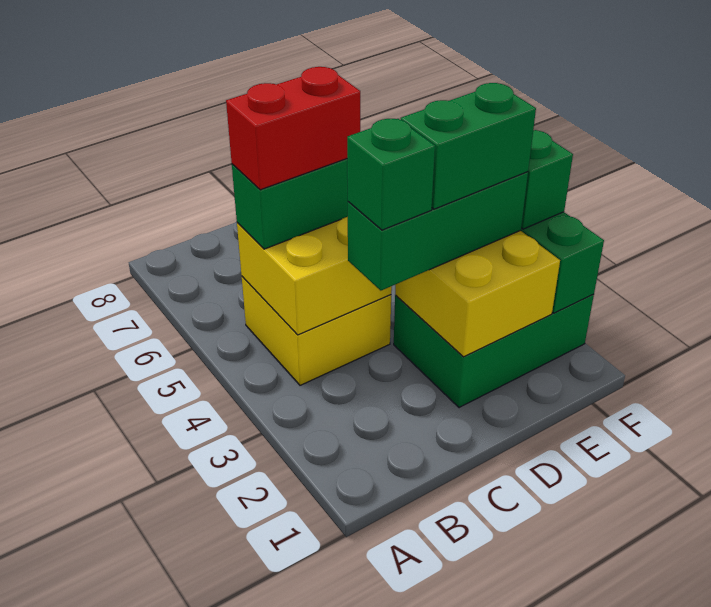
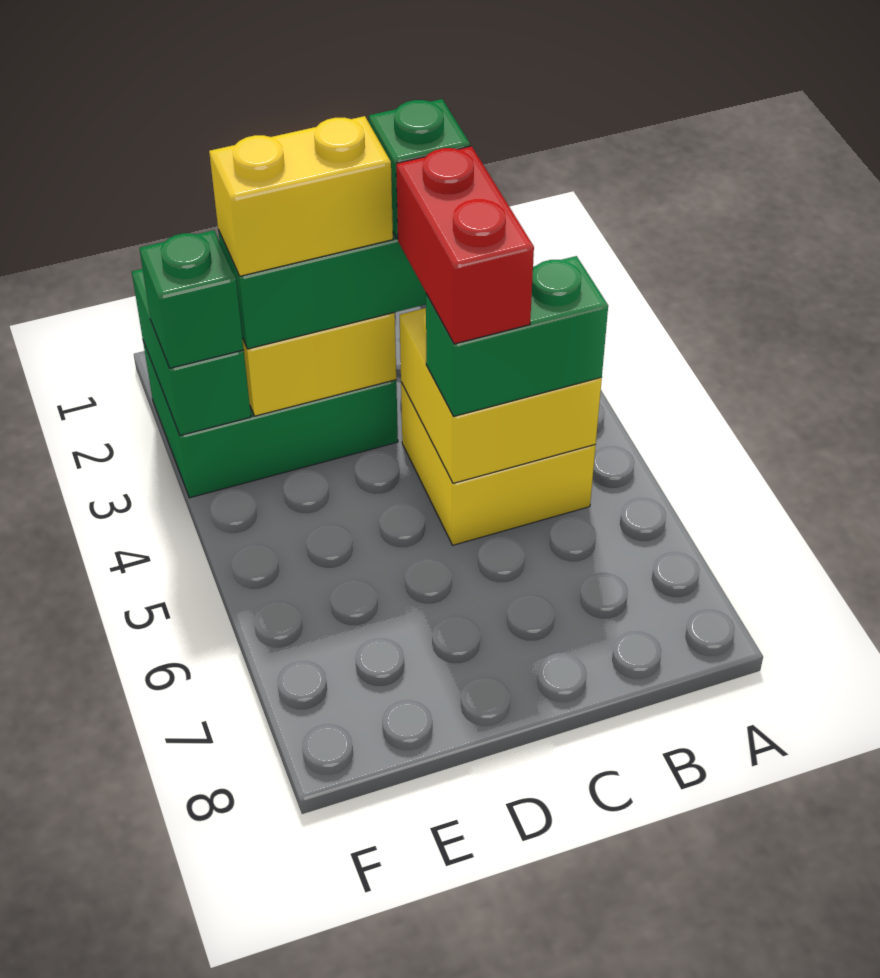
red brick B5:C5 level 4 -> red brick C4:C5 level 4
green brick D3:E3 level 4 -> yellow brick D3:E3 level 4

